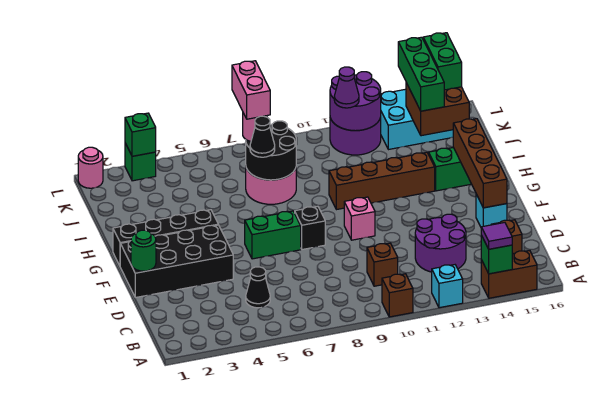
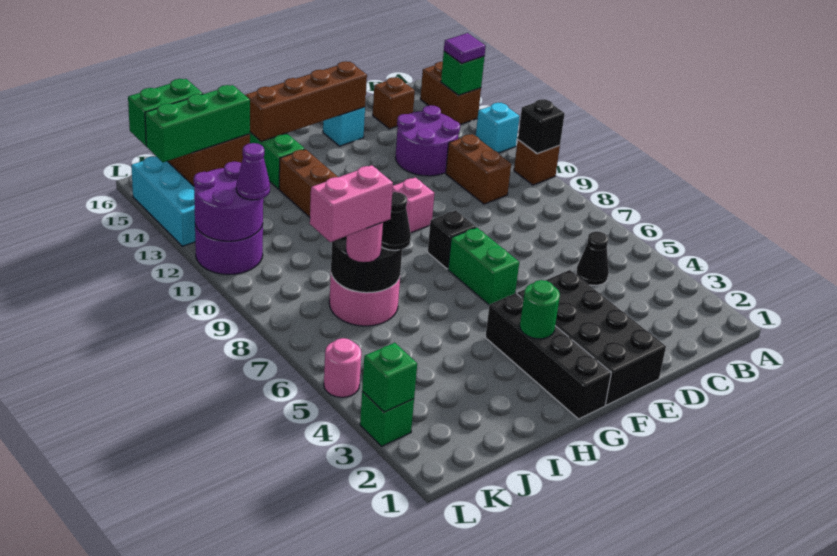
none -> black brick A10 level 2
brown brick C10 level 1 -> brown brick C10:C11 level 1
green round brick E1 level 2 -> green round brick G3 level 2
pink round brick L1 level 1 -> pink round brick L5 level 1

